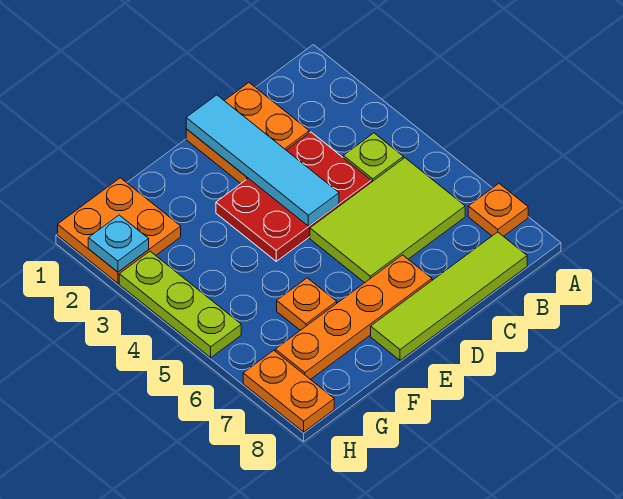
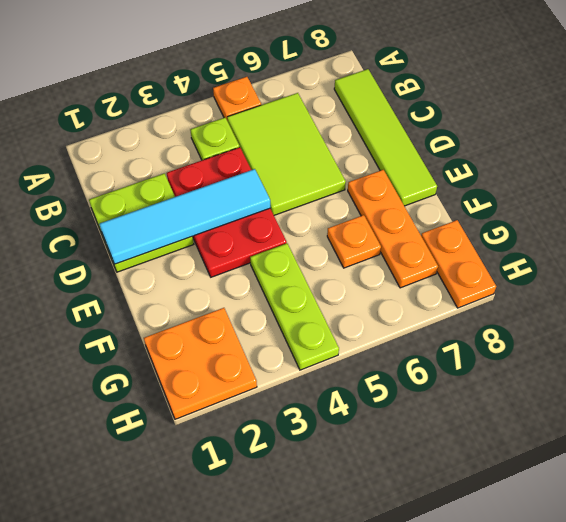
orange plate A7 level 1 -> orange plate A5 level 1
orange plate C1:D2 level 1 -> lime plate C1:D2 level 1
orange plate D7:G7 level 1 -> orange plate E7:G7 level 1
cyan plate H2 level 2 -> none
lime plate H3:H5 level 1 -> lime plate F4:H4 level 1
orange plate H7:H8 level 1 -> orange plate G8:H8 level 1

